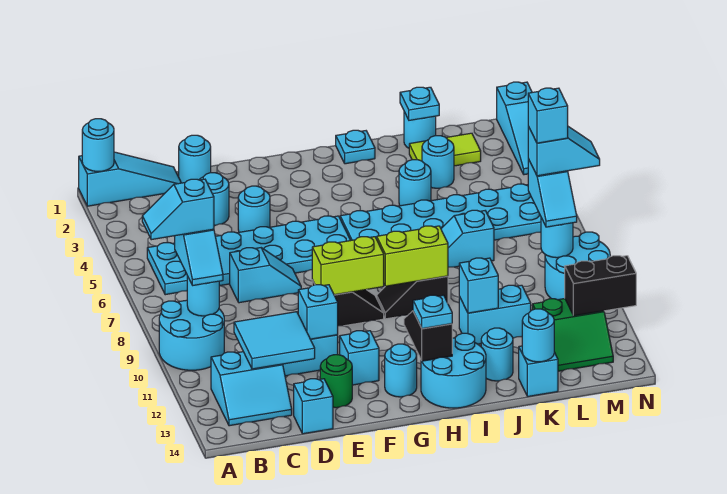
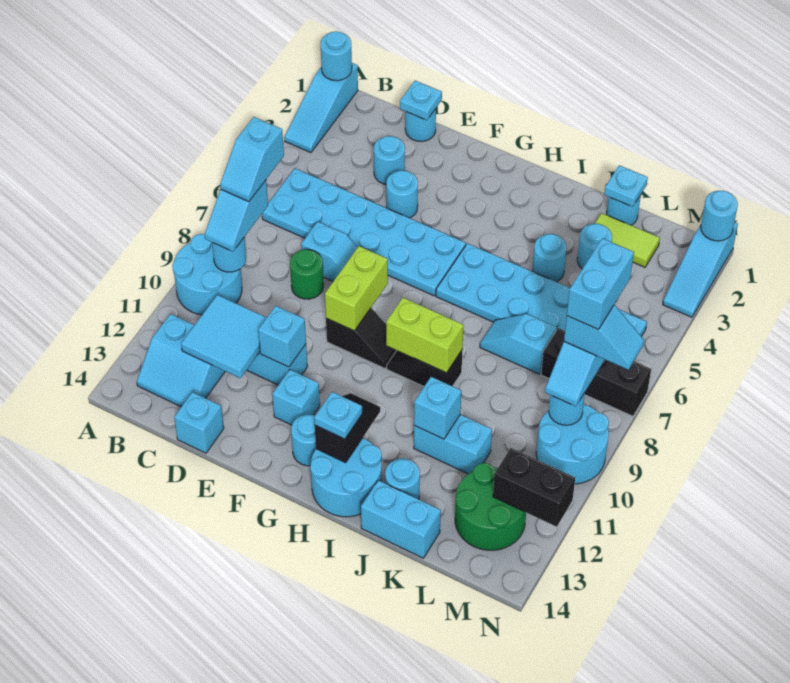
cyan slope A1:C1 level 1 top A -> cyan slope A1:A3 level 1 top 1
cyan slope A8:B8 level 4 top B -> cyan slope B7:B8 level 4 top 7
green round brick E13 level 1 -> green round brick D8 level 1
lime brick F9:G9 level 2 -> lime brick F8:F9 level 2
cyan plate I1 level 1 -> cyan plate D1 level 2
cyan brick K14 level 1 -> cyan brick J14:K14 level 1
cyan round brick K14 level 2 -> cyan round brick N1 level 2
none -> black brick L7:N7 level 1
green slope L12:M13 level 1 top 12 -> green round brick L12:M13 level 1
cyan brick M8 level 5 -> cyan brick M7:M8 level 5

